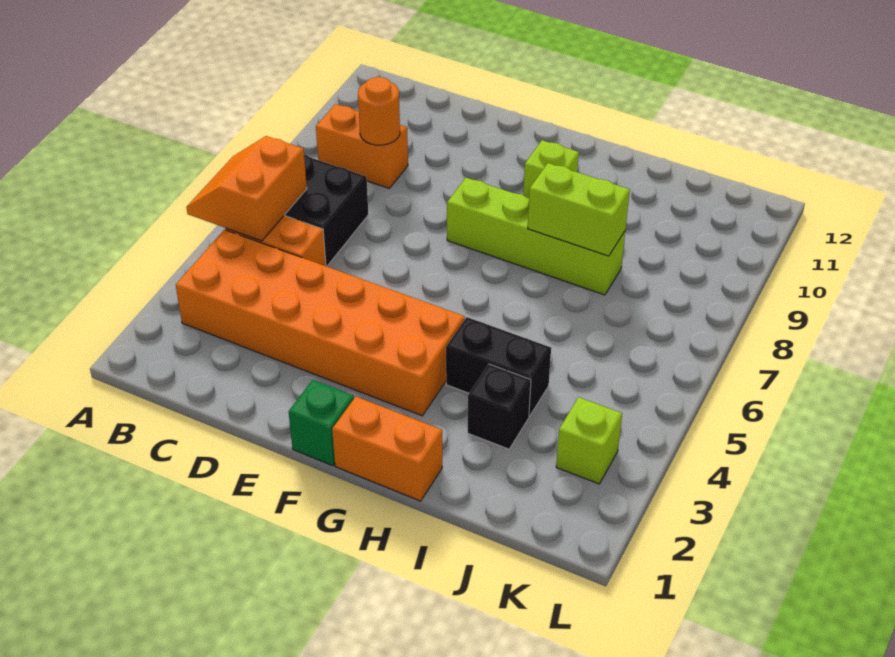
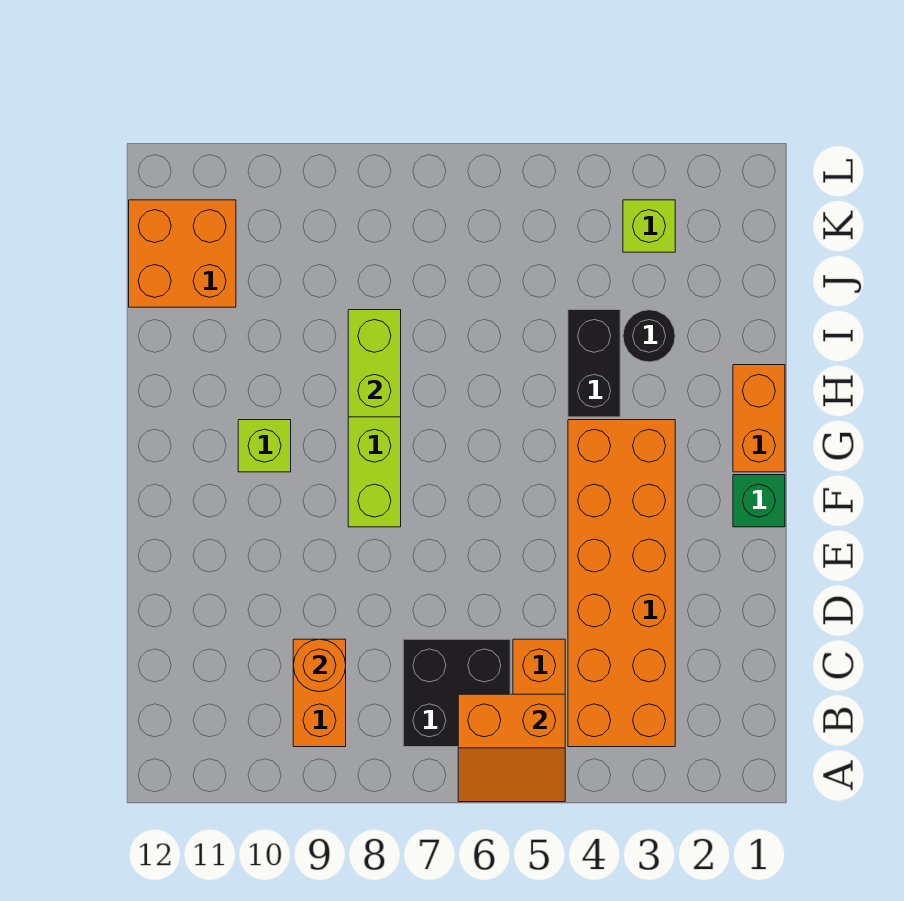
black brick I3 level 1 -> black round brick I3 level 1
none -> orange brick J11:K12 level 1

